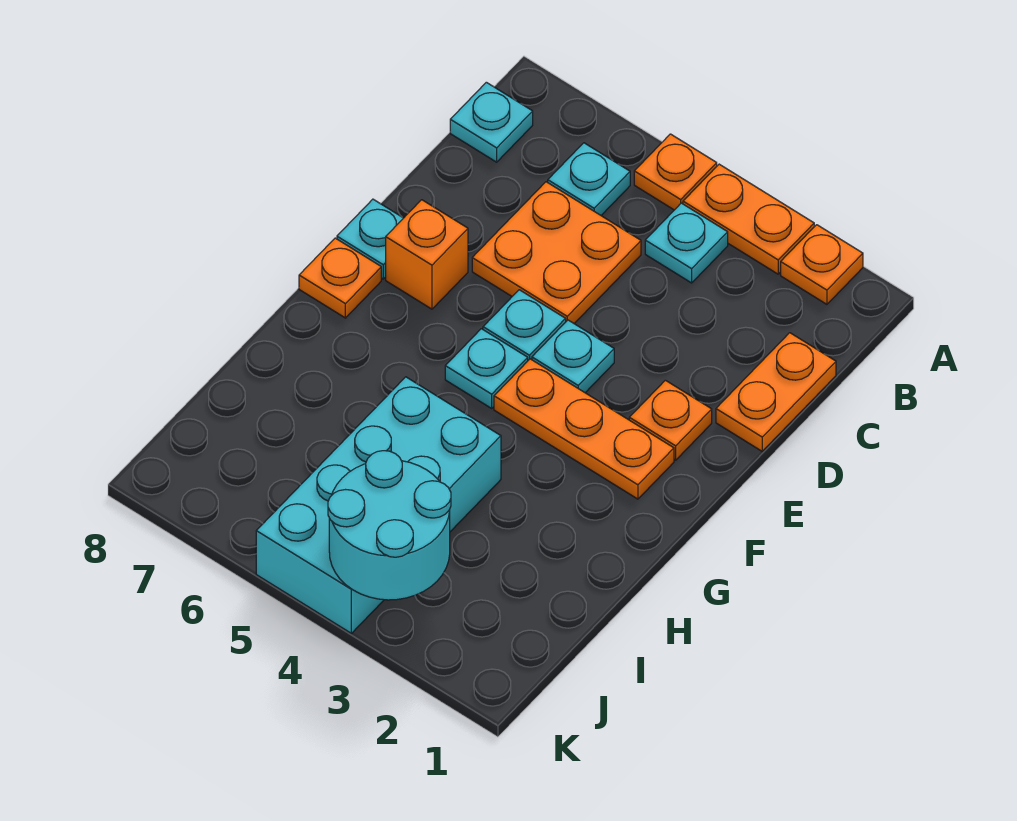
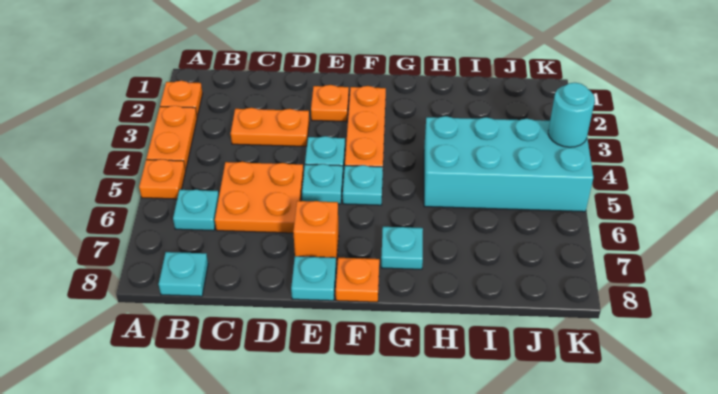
cyan plate B4 level 1 -> cyan plate G7 level 1
orange plate C1:D1 level 1 -> orange plate C3:D3 level 1
cyan round brick J3:K4 level 2 -> cyan round brick K4 level 2

